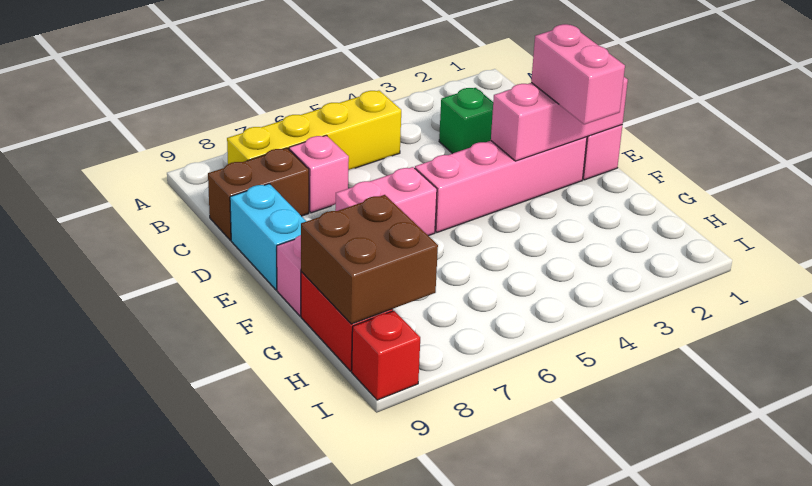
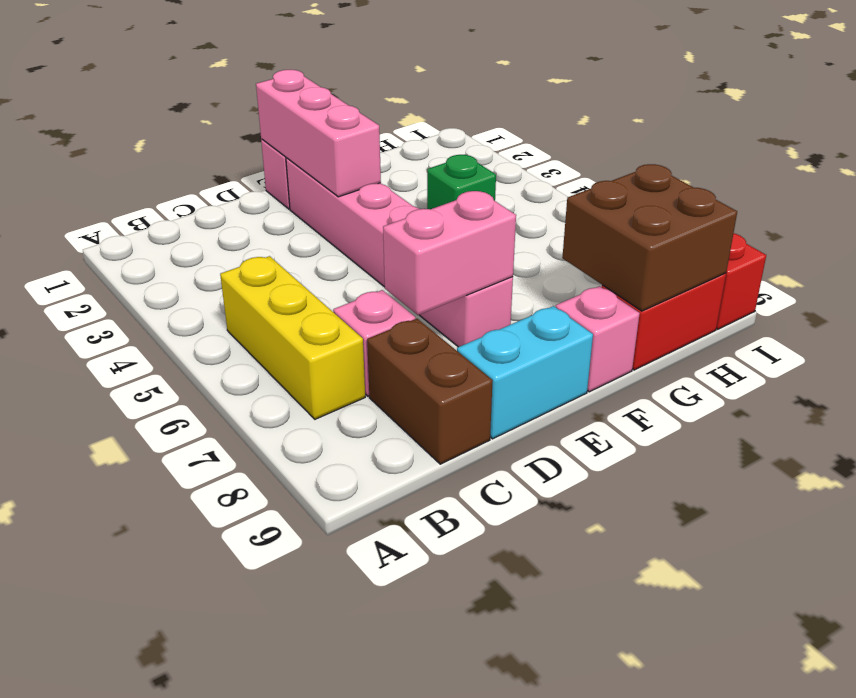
yellow brick B5:B8 level 1 -> yellow brick B5:B7 level 1
green brick C3 level 1 -> green brick G4 level 1
pink brick E2:F2 level 3 -> pink brick D7:E7 level 2

